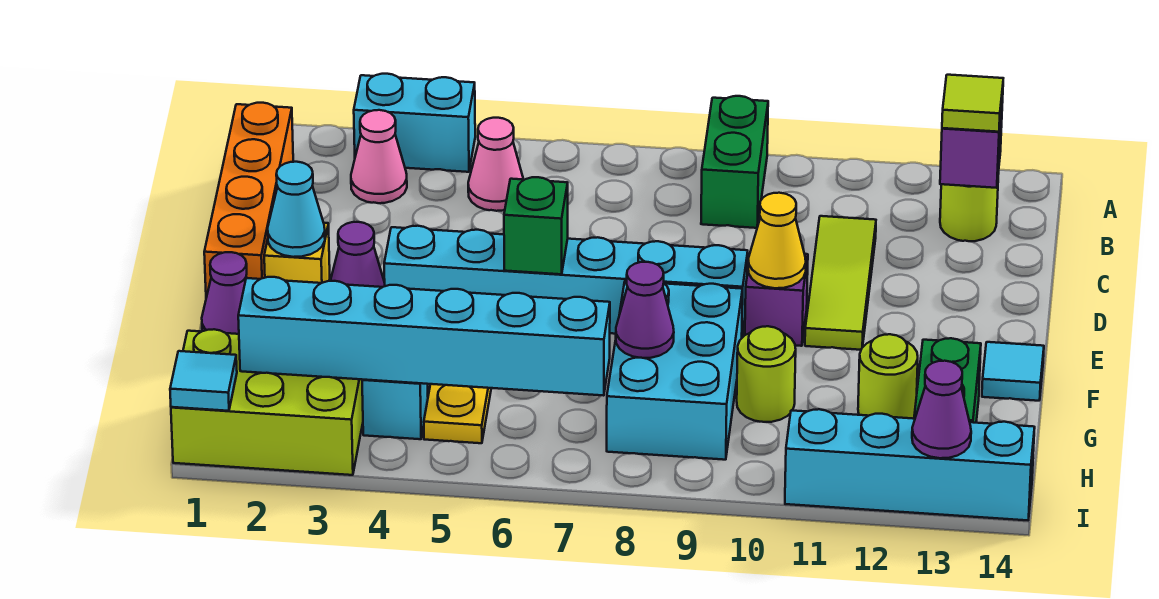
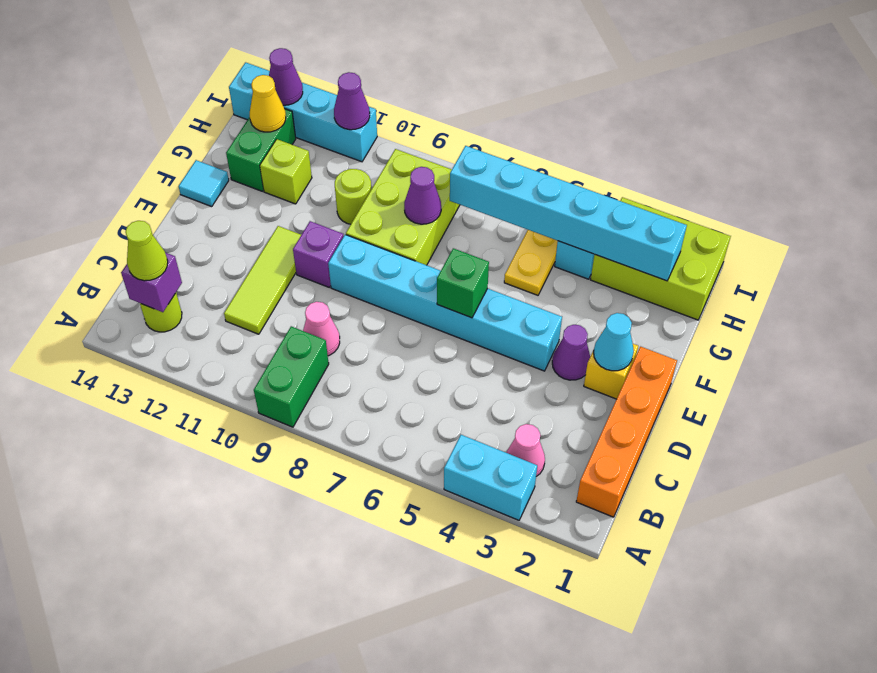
pink cone B5 level 1 -> pink cone C9 level 1
lime tile B13 level 3 -> lime cone B13 level 3
yellow cone E10 level 2 -> yellow cone H13 level 2
purple cone F1 level 1 -> purple cone I11 level 2
cyan brick F8:H9 level 1 -> lime brick F8:H9 level 1
lime round brick G12 level 1 -> lime brick G12 level 1
cyan tile I1 level 2 -> none

